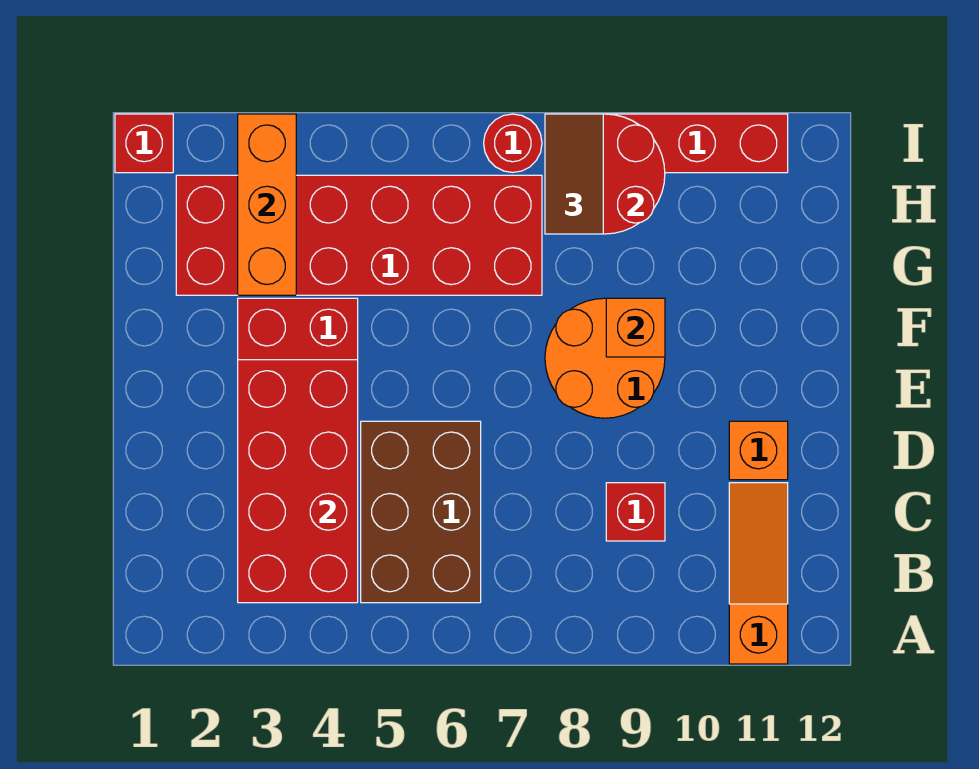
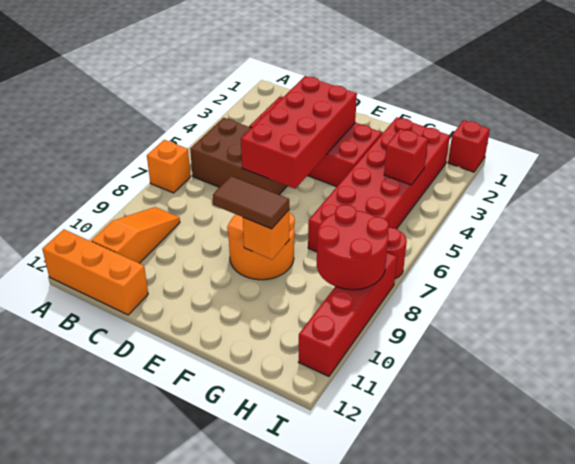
orange slope A11:C11 level 1 top A -> orange slope B9:B11 level 1 top 11
red brick B3:E4 level 2 -> red brick D3:E6 level 2
red brick C9 level 1 -> red brick H4 level 2
orange brick D11 level 1 -> orange brick A7 level 1
orange brick G3:I3 level 2 -> orange brick A12:C12 level 1
brown tile H8:I8 level 3 -> brown tile E9:F9 level 3

